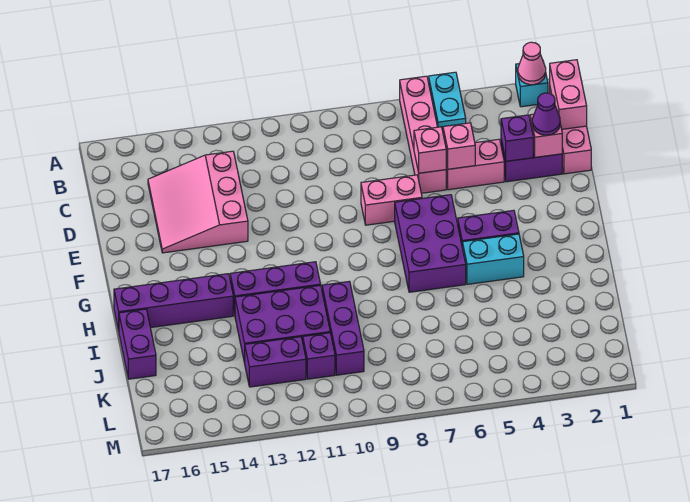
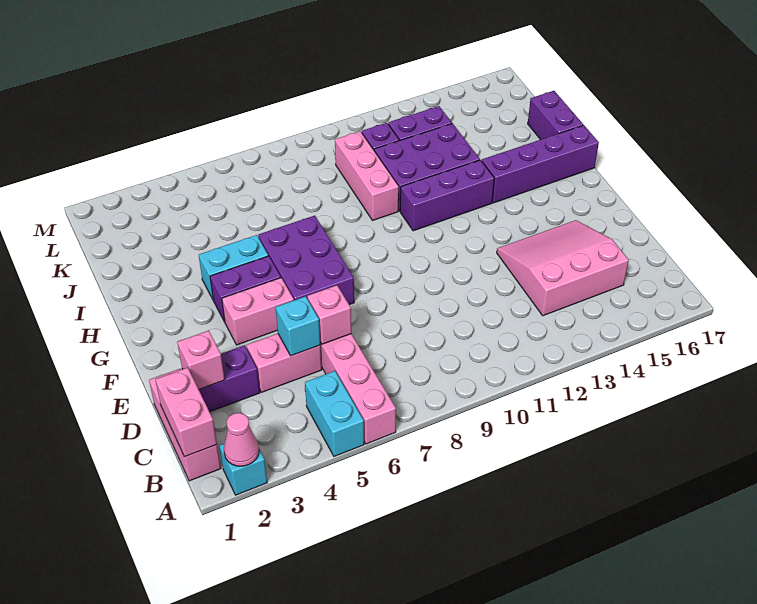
pink slope C13:E15 level 1 top 13 -> pink slope C13:E15 level 1 top C
purple cone D2 level 3 -> none
purple brick D3 level 2 -> none
pink brick D5 level 2 -> cyan brick D5 level 2
pink brick E7:E8 level 1 -> pink brick F4:F5 level 1
purple brick I10:K10 level 1 -> pink brick I10:K10 level 1

